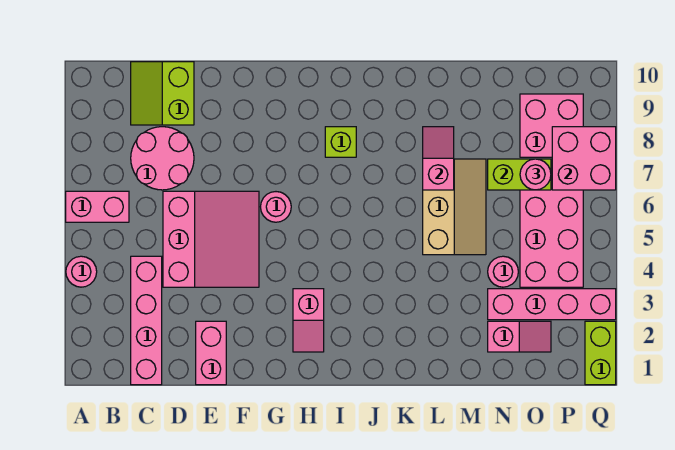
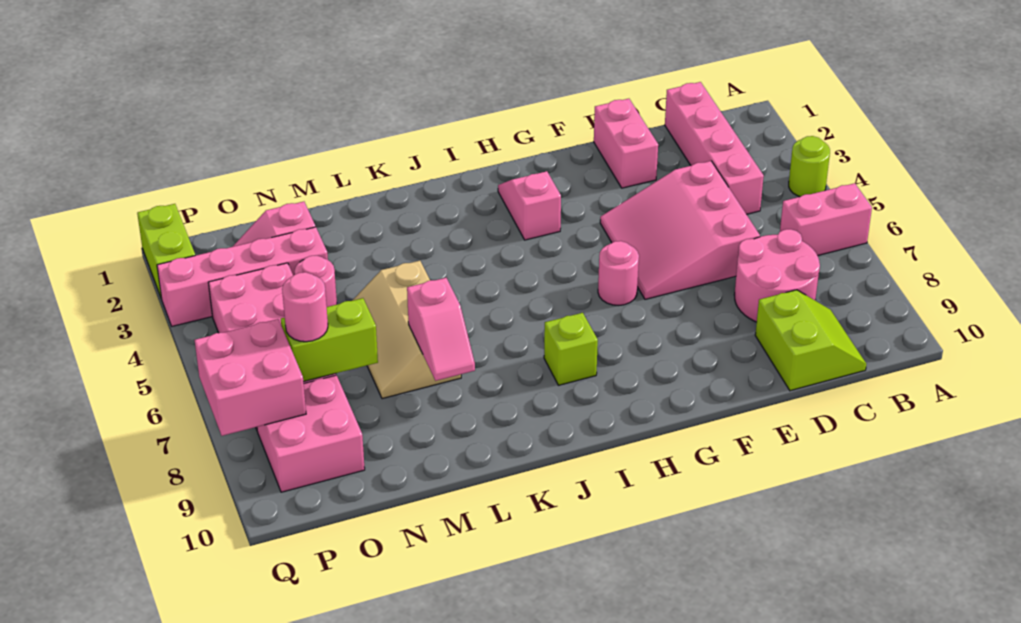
pink round brick A4 level 1 -> lime round brick A4 level 1

